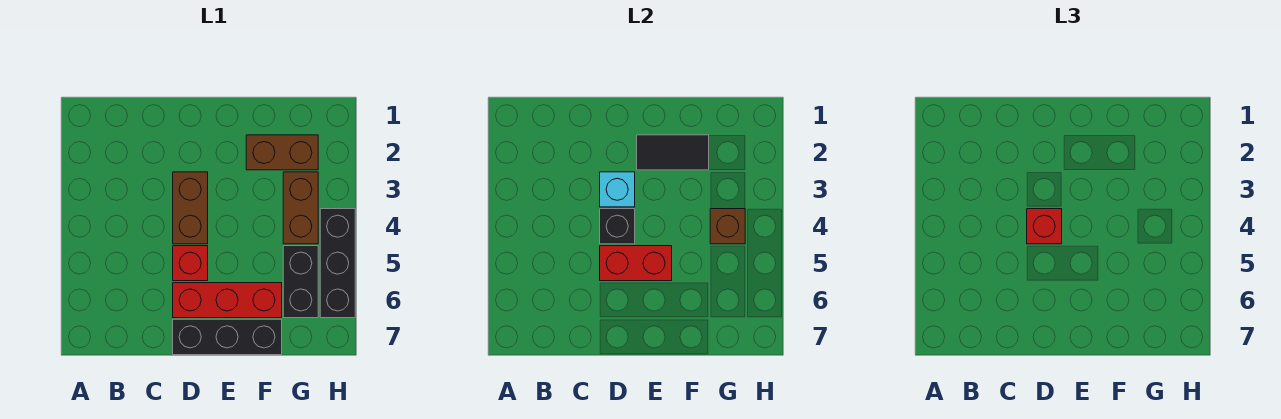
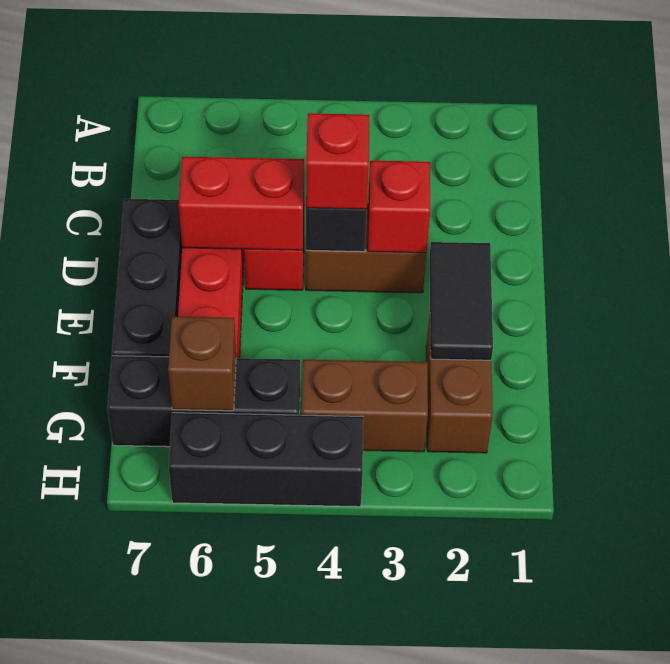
cyan brick D3 level 2 -> red brick D3 level 2
red brick D5:E5 level 2 -> red brick D5:D6 level 2
brown brick G4 level 2 -> brown brick G6 level 2
black brick G5:G6 level 1 -> black brick G5:G7 level 1

